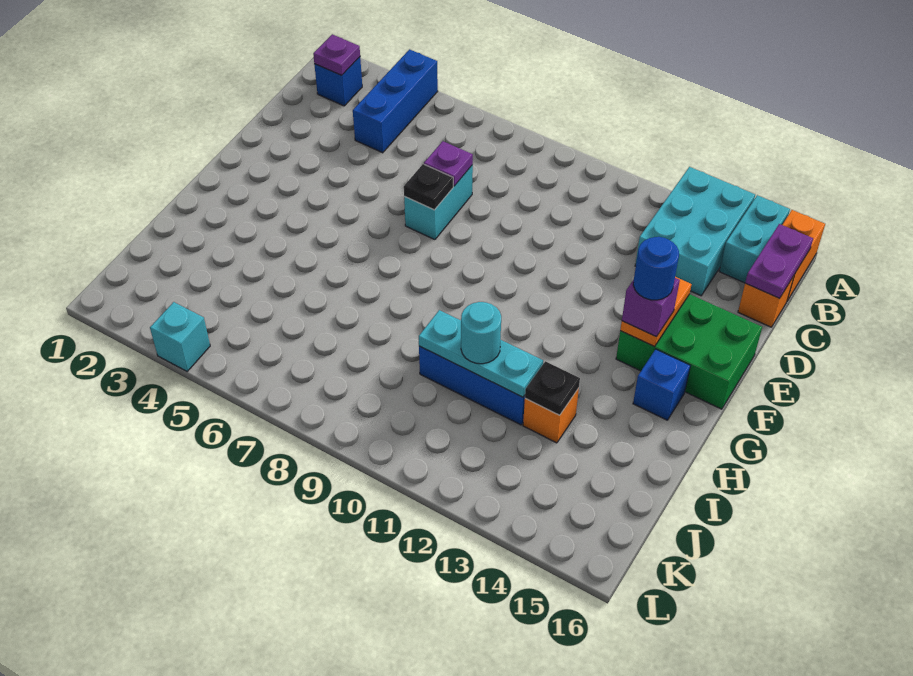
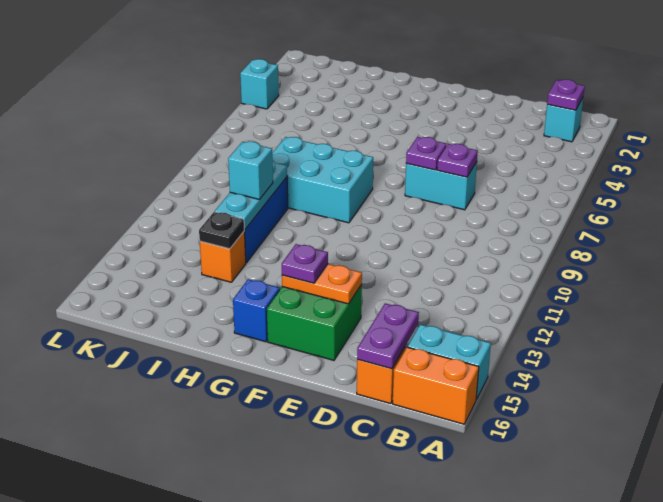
blue brick A4:C4 level 1 -> none
cyan brick A13:C14 level 1 -> cyan brick G8:I9 level 1
blue brick B2 level 1 -> cyan brick B2 level 1
purple plate B16:C16 level 2 -> purple plate C15:C16 level 2
black plate E7 level 2 -> purple plate E7 level 2
green brick E14:F16 level 1 -> green brick E14:F15 level 1
purple brick F14 level 3 -> purple plate F14 level 3
blue round brick F14 level 4 -> none
cyan round brick I11 level 3 -> cyan brick I11 level 3

